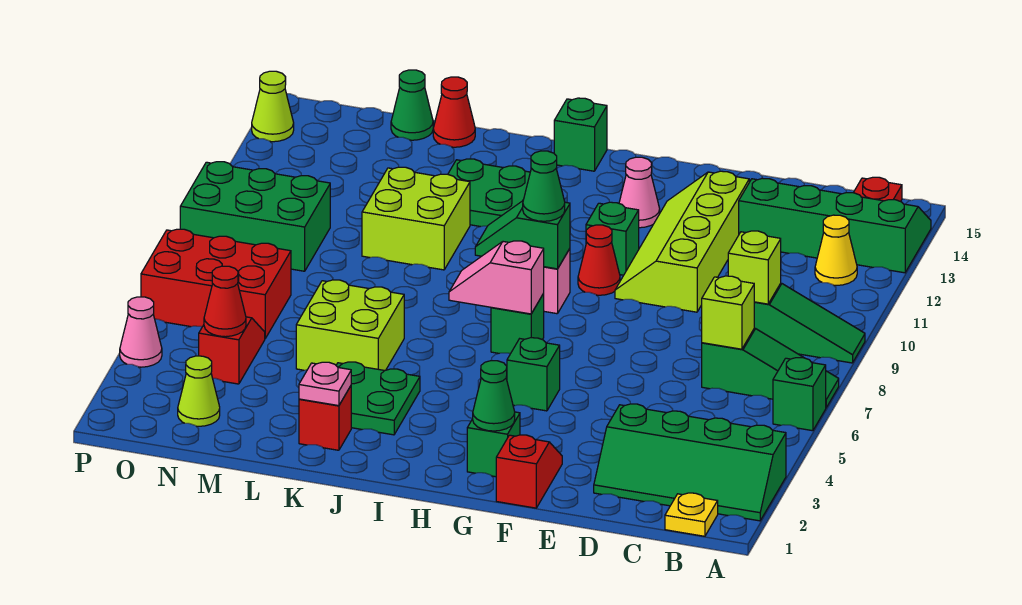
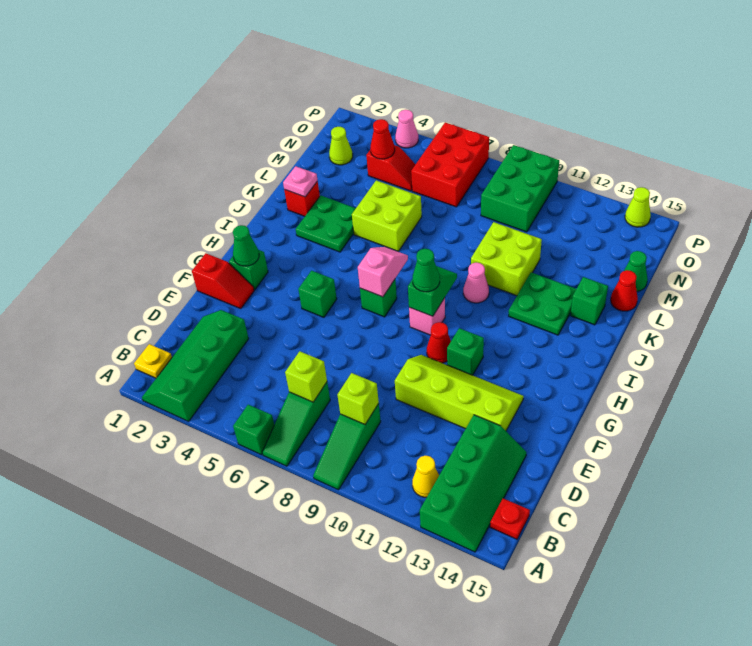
pink cone G13 level 1 -> pink cone J10 level 1
green brick I15 level 1 -> green brick K14 level 1

